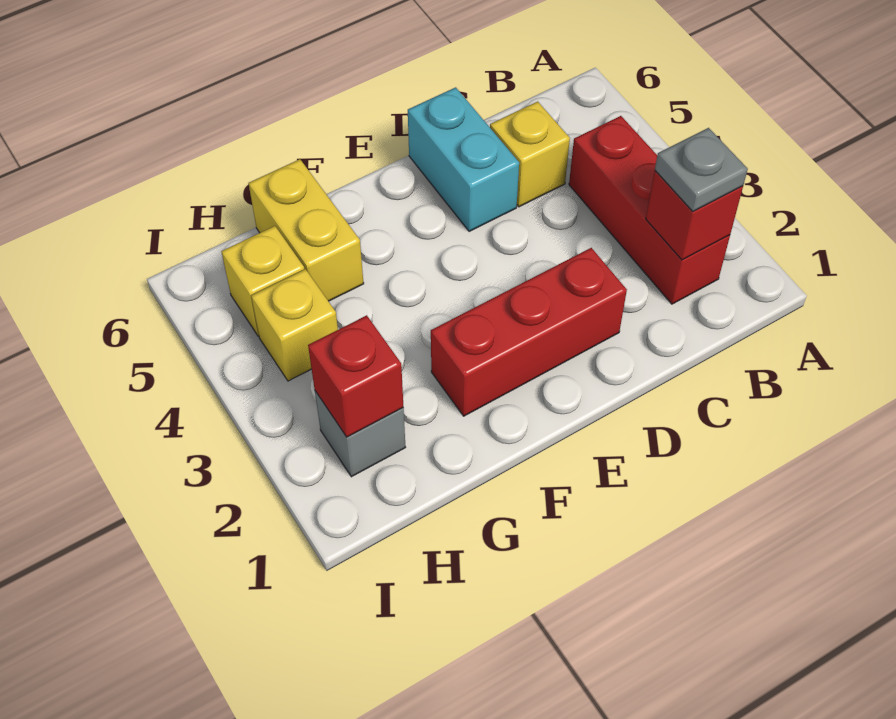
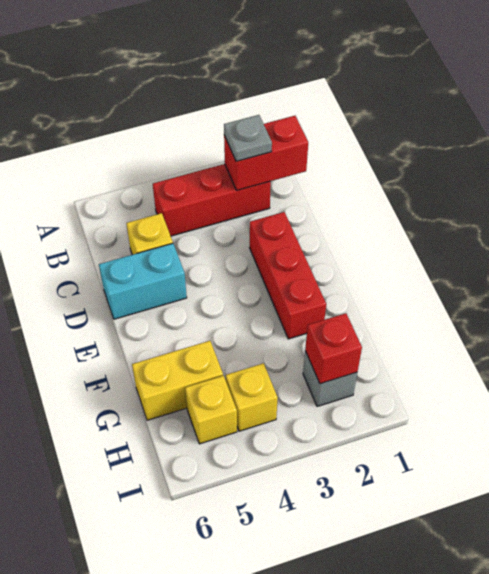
red brick B2 level 2 -> red brick B1:B2 level 2

